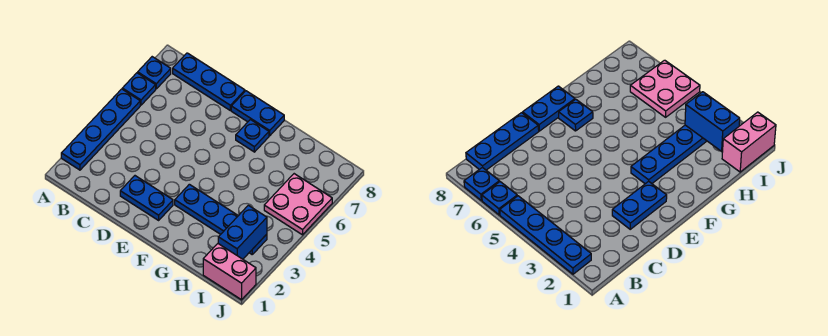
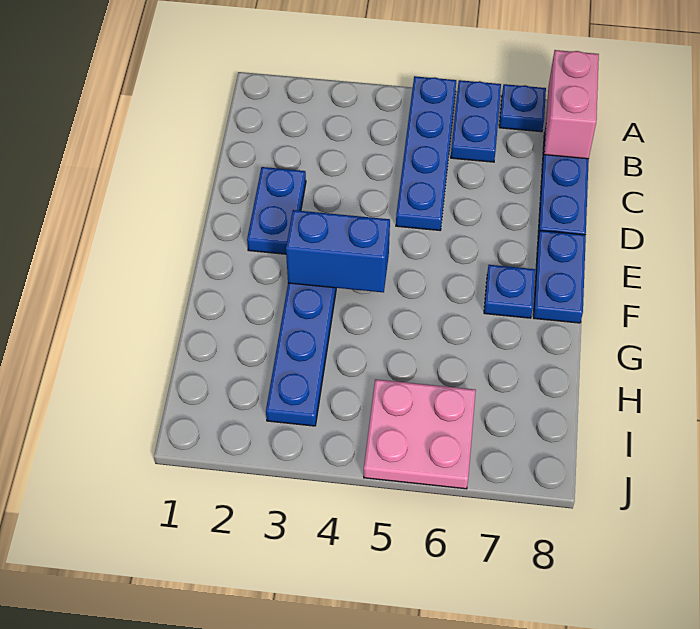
blue plate A2:A5 level 1 -> blue plate A5:D5 level 1
blue plate A6 level 1 -> blue plate A6:B6 level 1
pink brick I1:J1 level 1 -> pink brick A8:B8 level 2
blue brick I2:I3 level 2 -> blue brick F3:F4 level 2

